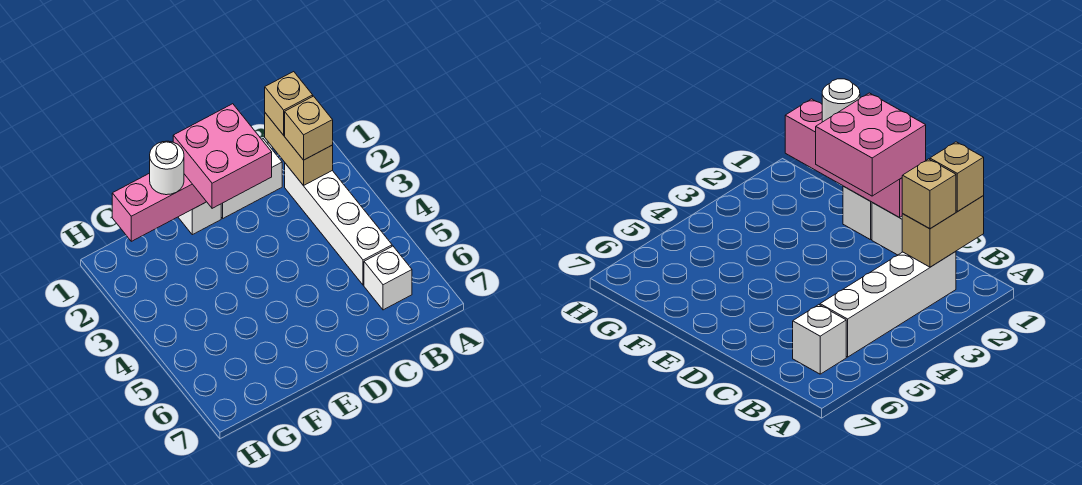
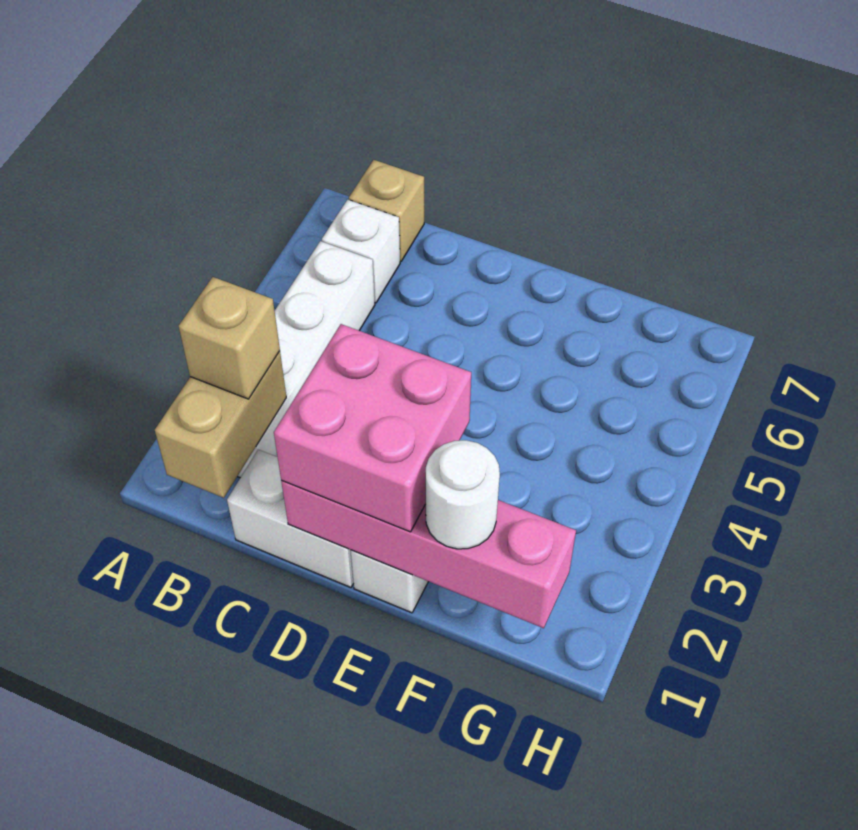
tan brick B1 level 3 -> tan brick B7 level 1

